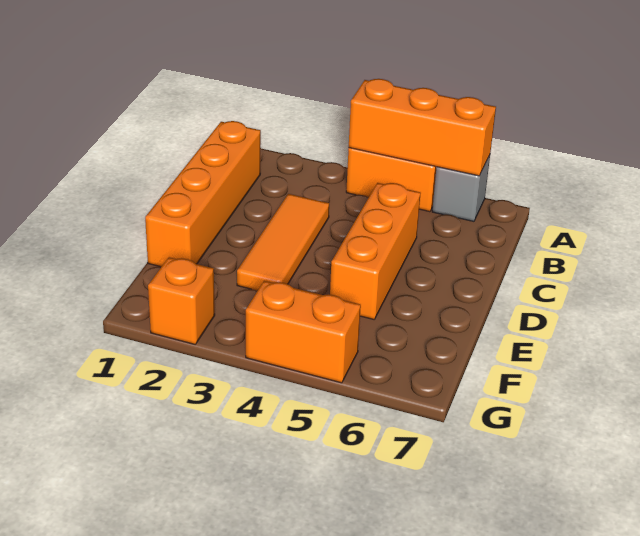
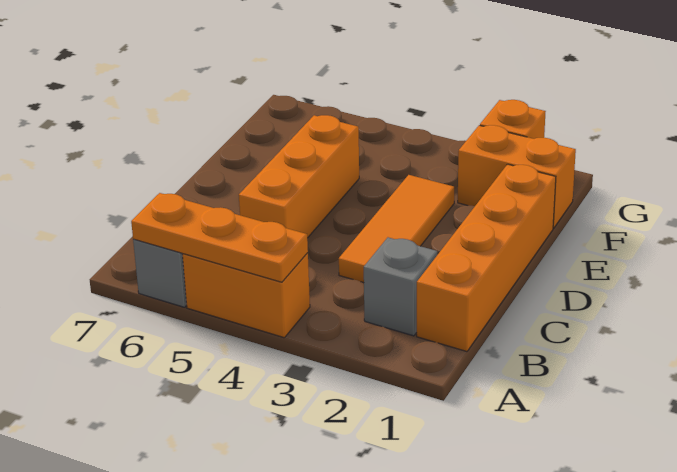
orange brick A4:A6 level 2 -> orange plate A4:A6 level 2
none -> grey brick B2 level 1
orange brick G4:G5 level 1 -> orange brick F1:F2 level 1

